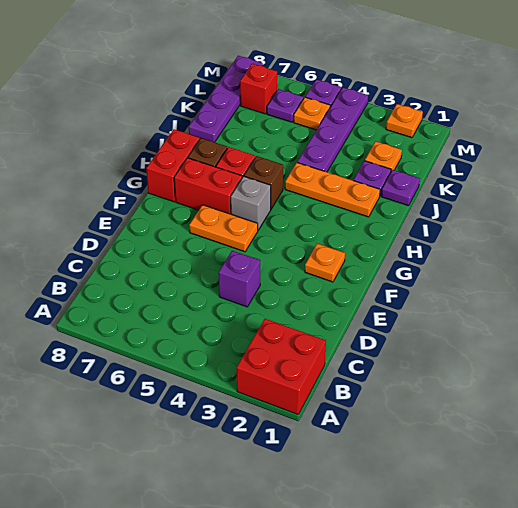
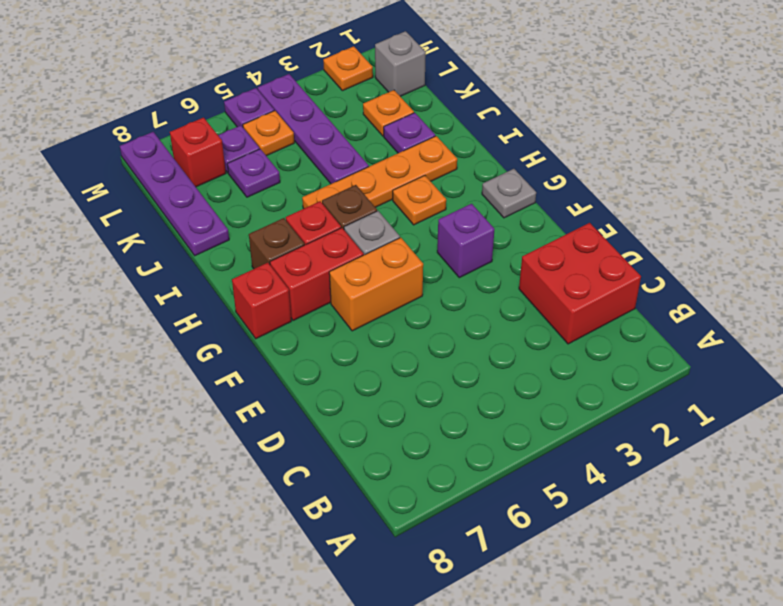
red brick A1:B2 level 1 -> red brick C1:D2 level 1
purple brick D4 level 1 -> purple brick F3 level 1
orange plate F2 level 1 -> orange plate H3 level 1
orange plate F5:F6 level 1 -> orange brick F5:F6 level 1
none -> grey plate G1 level 1
red brick G8:H8 level 1 -> red brick G8 level 1
orange plate I2:I4 level 1 -> orange plate I2:I5 level 1
purple plate J1 level 1 -> purple plate K6 level 1
none -> grey brick L1 level 1

